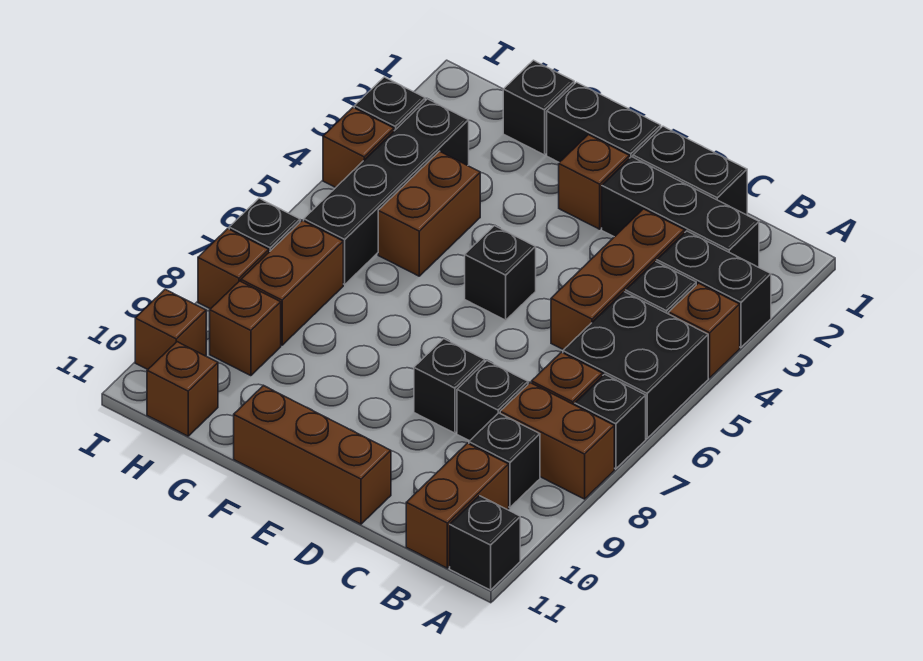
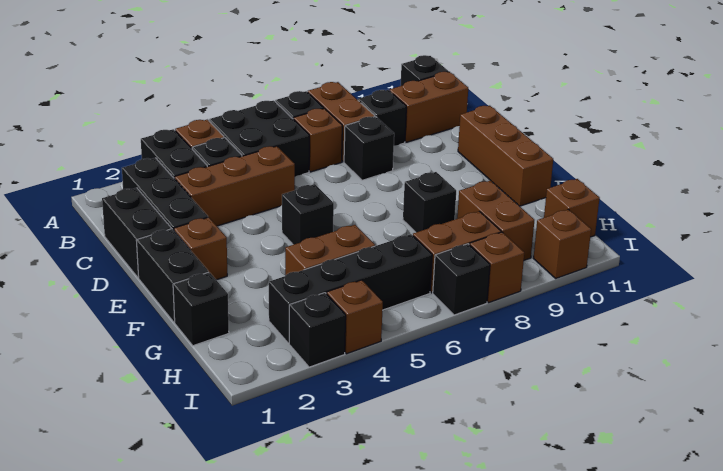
black brick D8 level 1 -> black brick F8 level 1
brown brick H9 level 1 -> brown brick G9:H9 level 1

